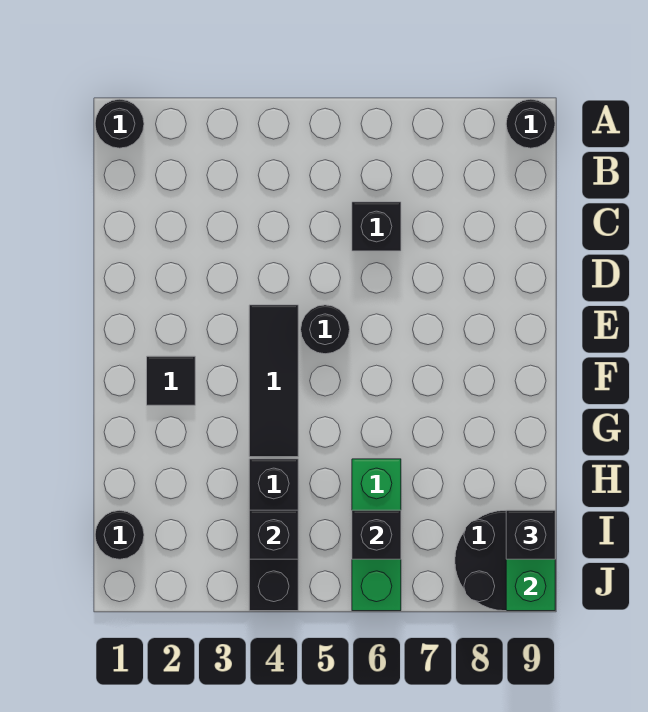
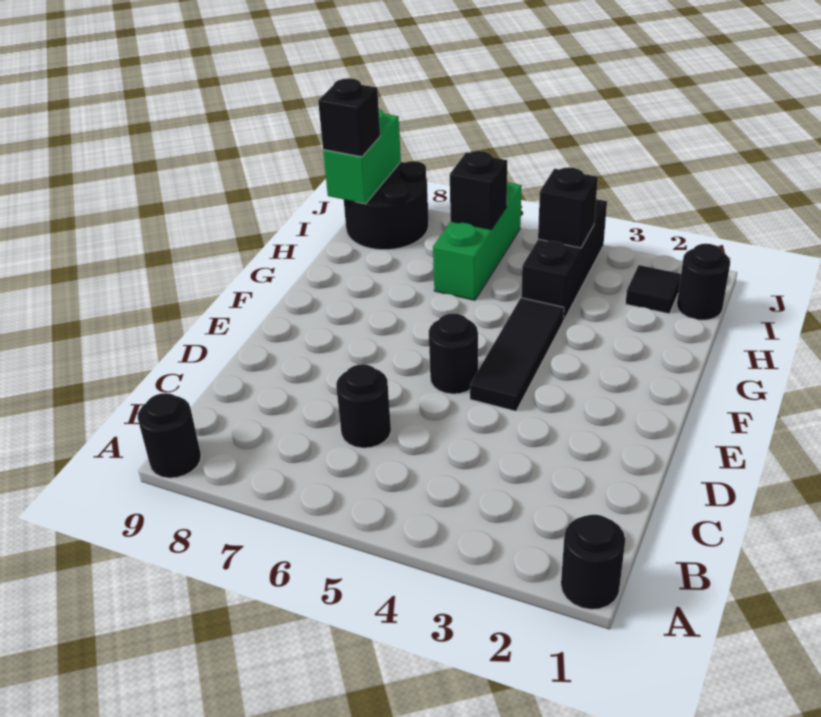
black brick C6 level 1 -> black round brick C6 level 1
black tile F2 level 1 -> black tile I2 level 1

